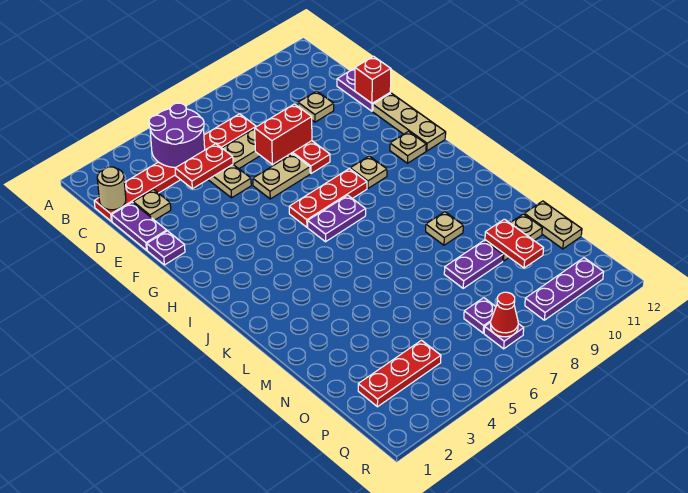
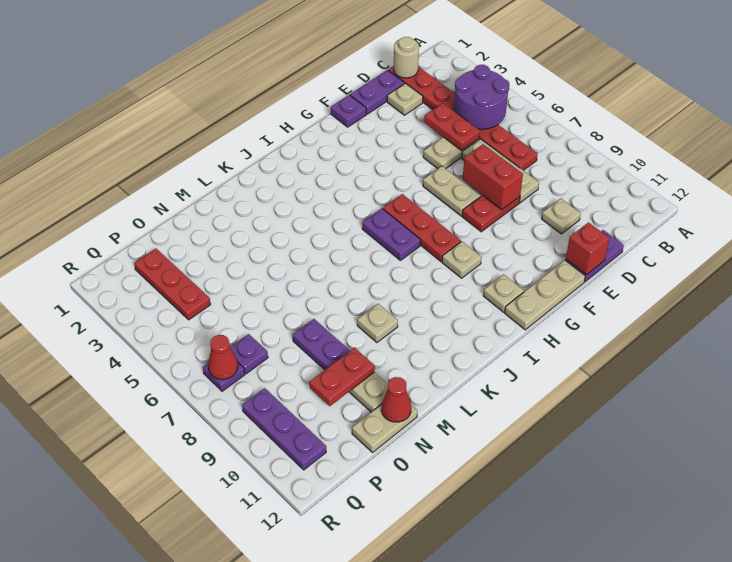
none -> red cone N12 level 2

